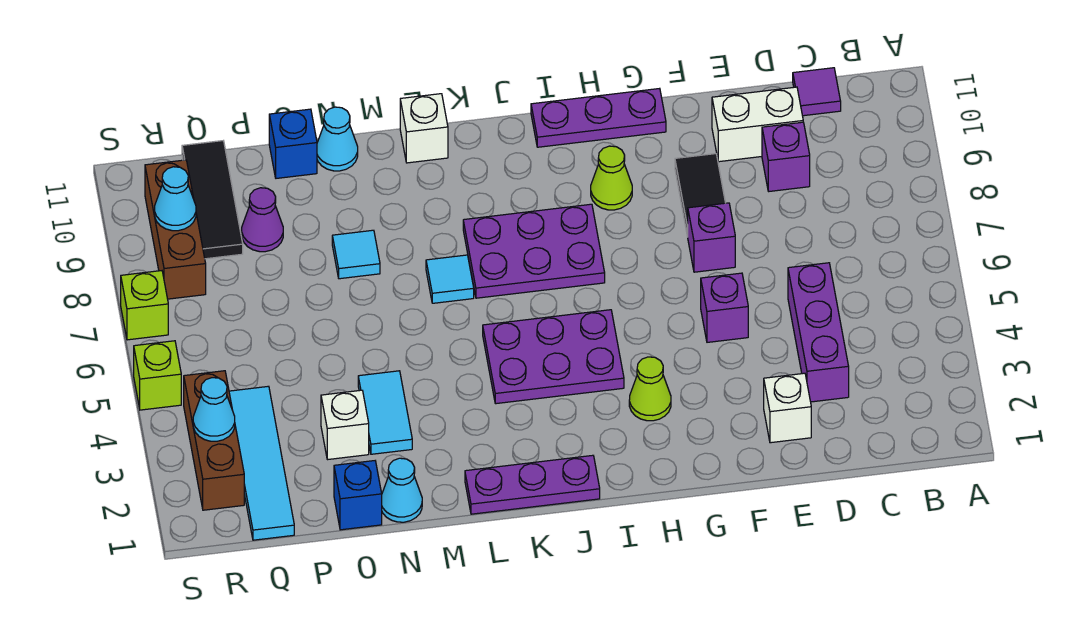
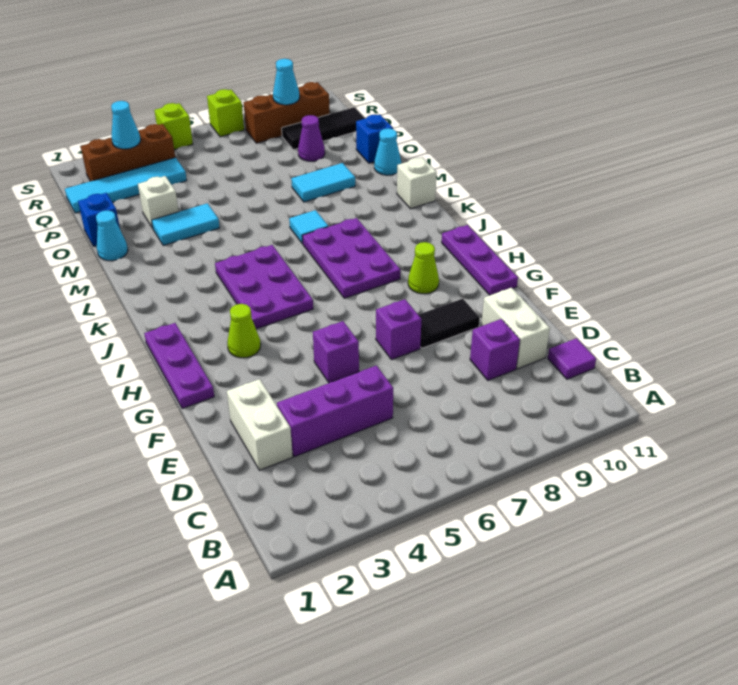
white brick E2 level 1 -> white brick D2:E2 level 1
purple plate J1:L1 level 1 -> purple plate G1:I1 level 1
cyan tile N8 level 1 -> cyan tile N8:N9 level 1

